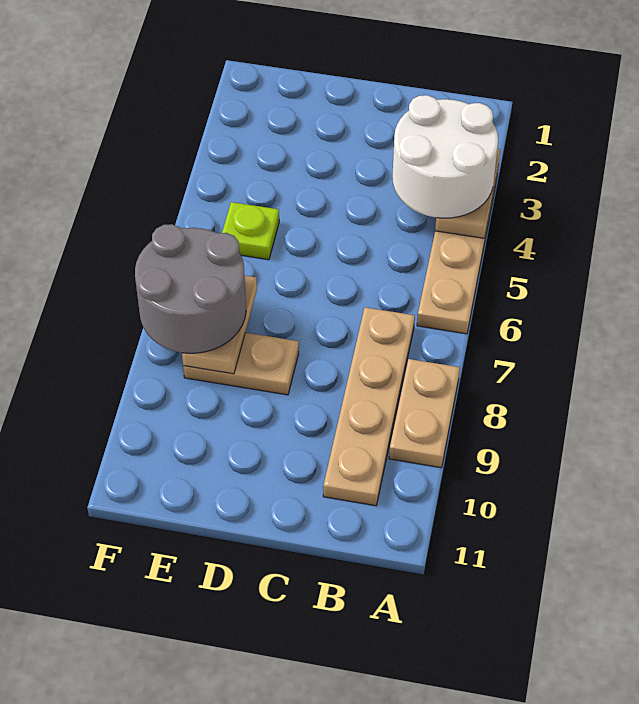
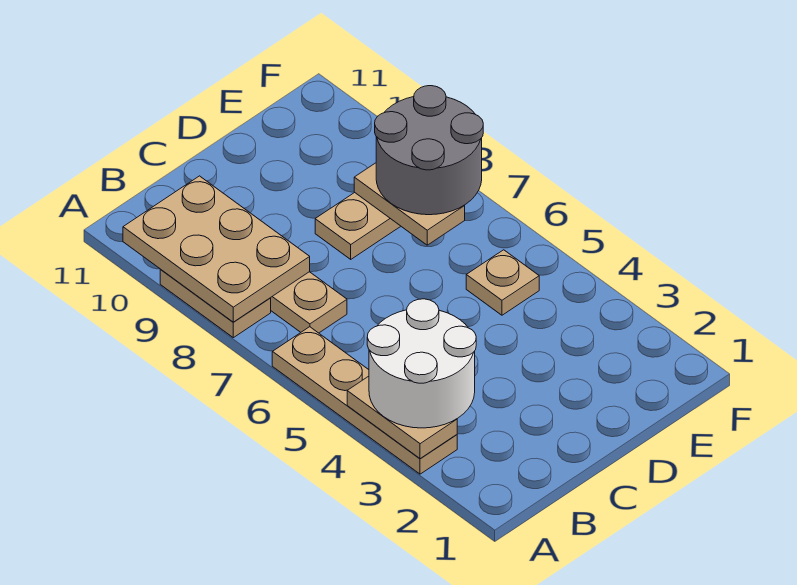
none -> tan plate A8:B10 level 2
lime plate E5 level 1 -> tan plate E5 level 1

